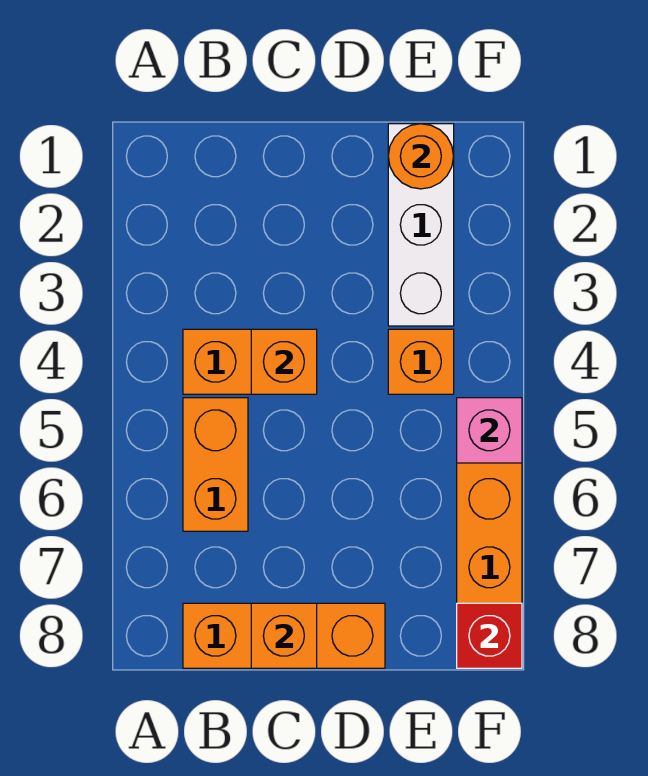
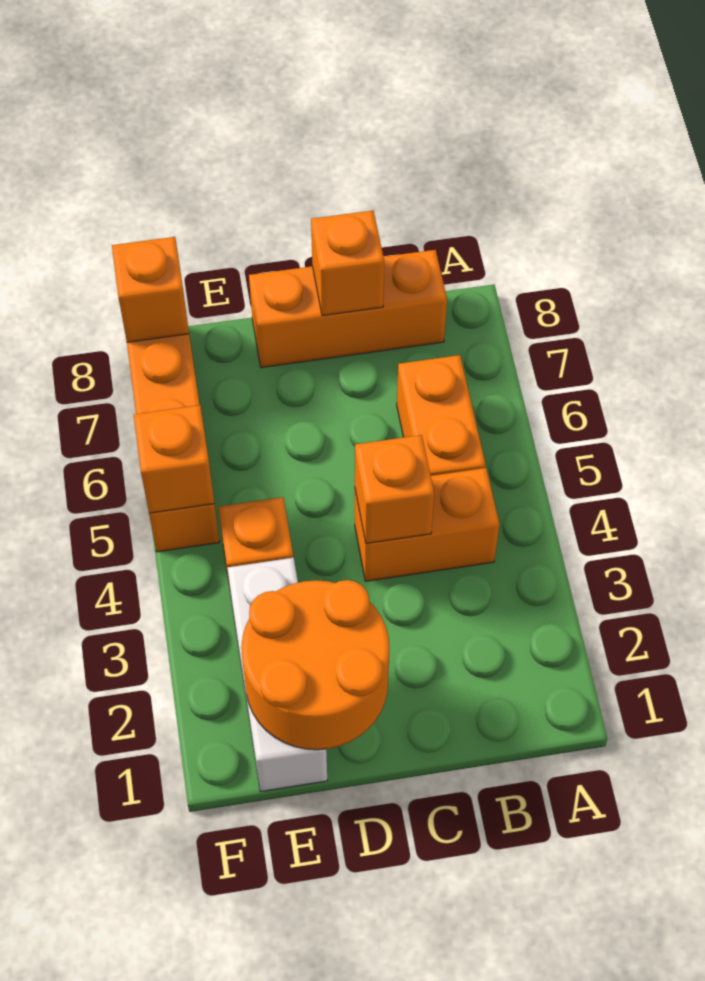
orange round brick E1 level 2 -> orange round brick D1:E2 level 2
pink brick F5 level 2 -> orange brick F5 level 2
red brick F8 level 2 -> orange brick F8 level 2

